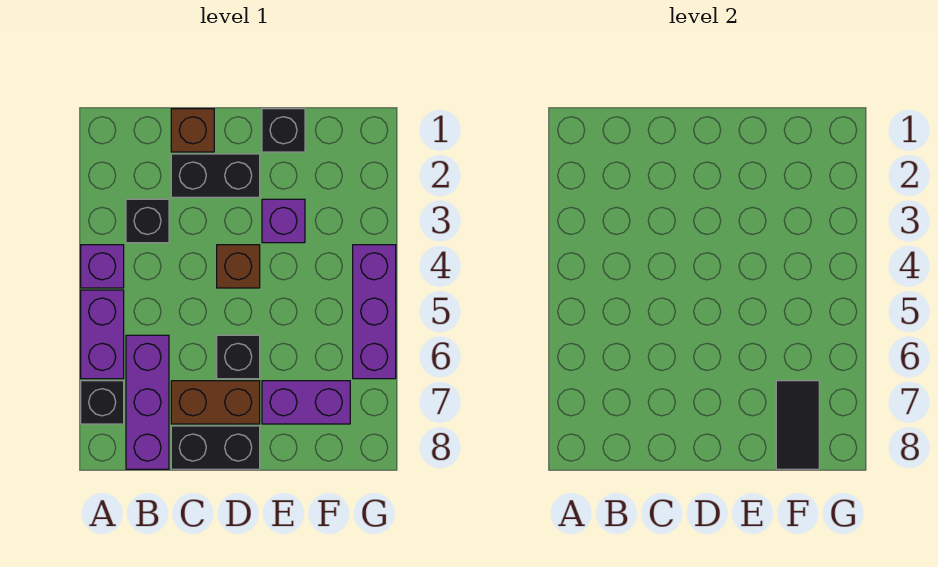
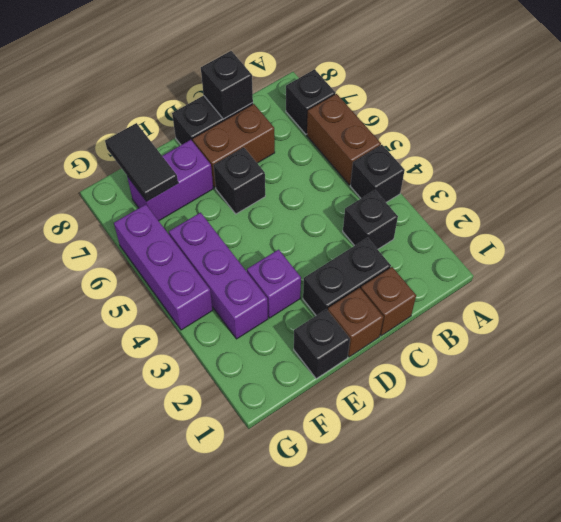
purple brick A4 level 1 -> black brick A4 level 1
purple brick A5:A6 level 1 -> brown brick A5:A6 level 1
purple brick B6:B8 level 1 -> purple brick F3:F5 level 1
none -> black brick C8 level 2
brown brick D4 level 1 -> brown brick D1 level 1

